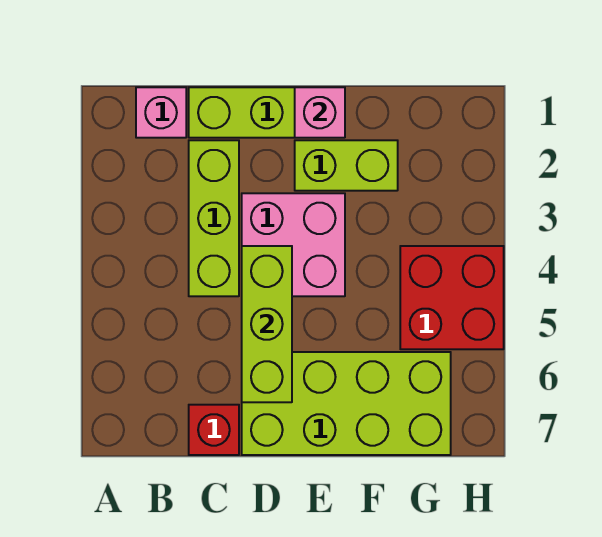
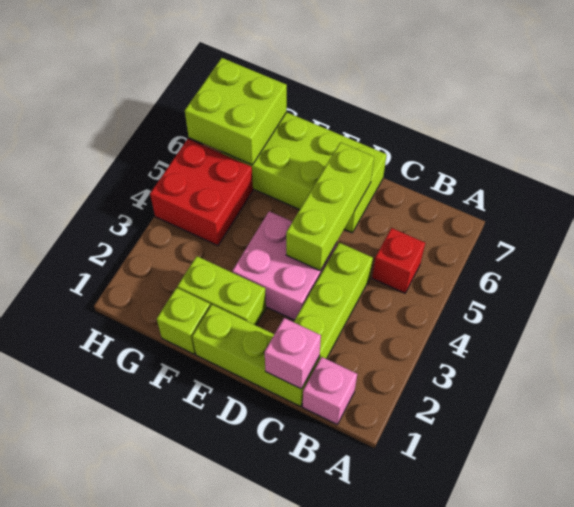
red brick C7 level 1 -> red brick B5 level 1
pink brick E1 level 2 -> pink brick C1 level 2
none -> lime brick F1 level 1
none -> lime brick G6:H7 level 2

